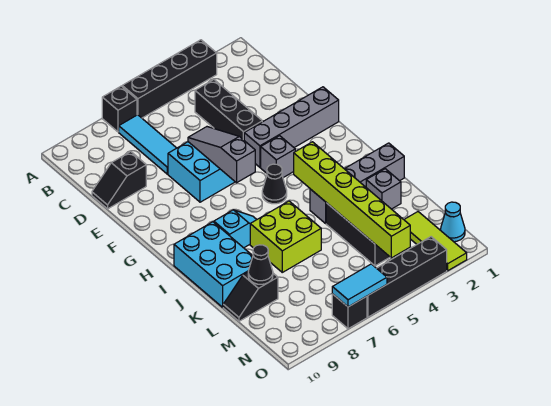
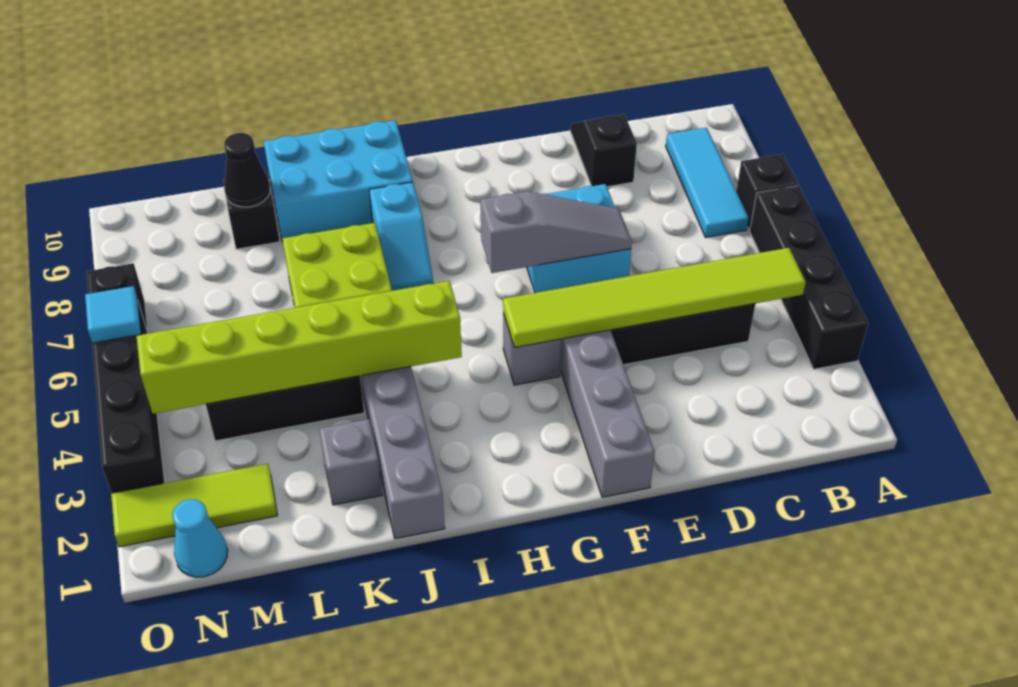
none -> lime tile B4:G4 level 2
cyan tile B7:D7 level 1 -> cyan tile B7:B9 level 1
black cone H5 level 1 -> none
cyan tile O6:O7 level 2 -> cyan tile O6 level 2

